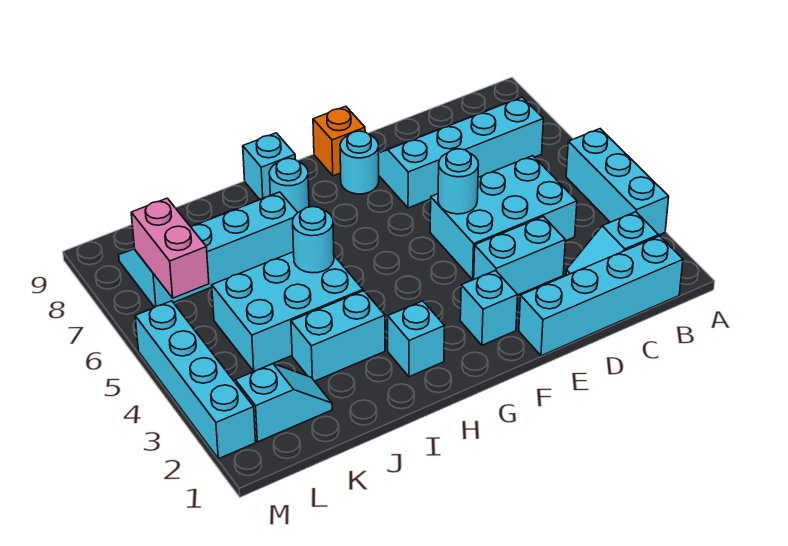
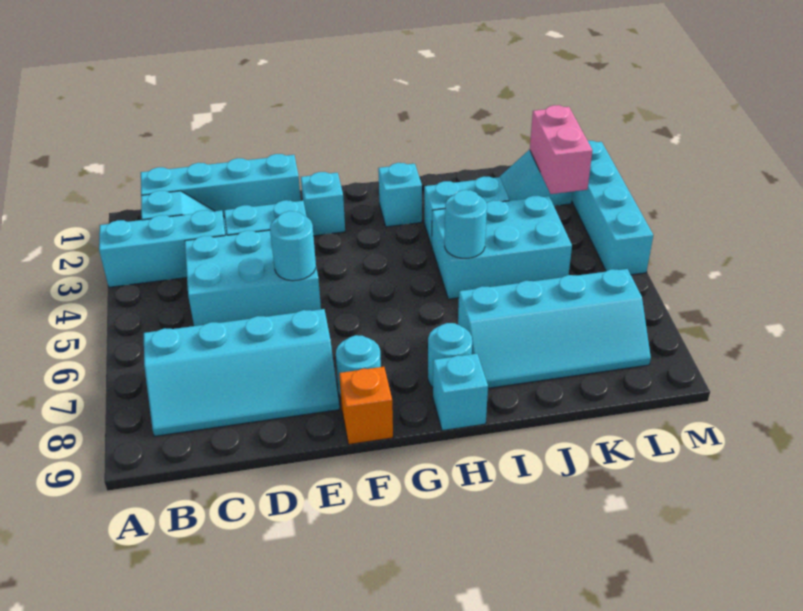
cyan brick A3:A5 level 1 -> cyan brick A3:C3 level 1
pink brick L6:L7 level 2 -> pink brick L2:L3 level 2

